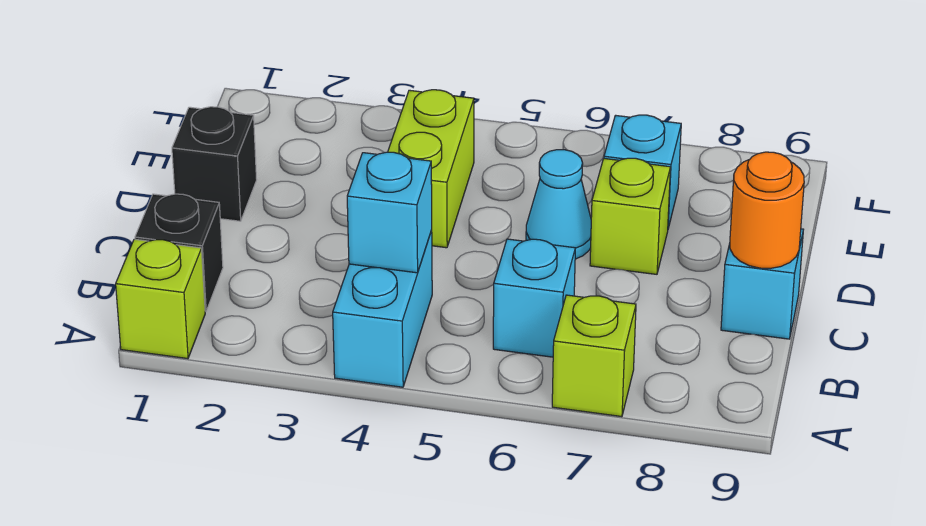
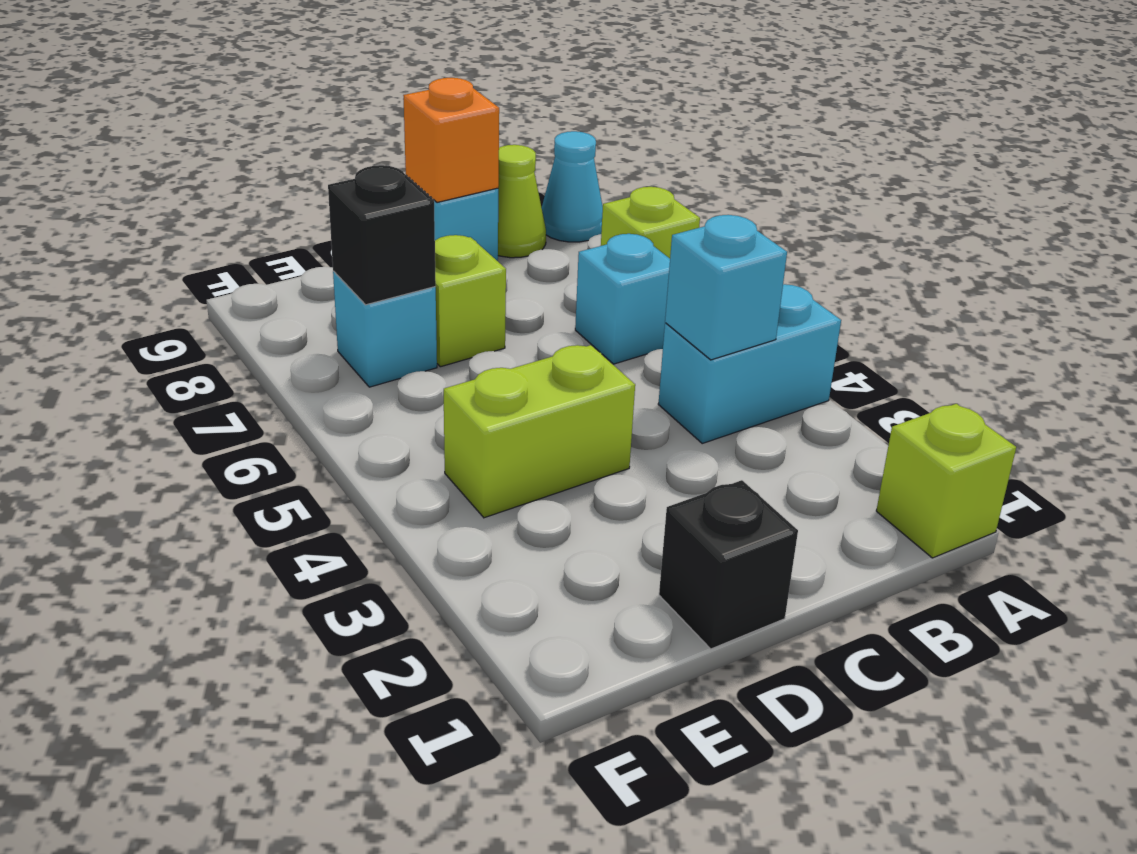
black brick B1 level 1 -> black brick E7 level 2
none -> lime cone B9 level 1
orange round brick C9 level 2 -> orange brick C9 level 2
cyan cone D6 level 1 -> cyan cone A9 level 1

